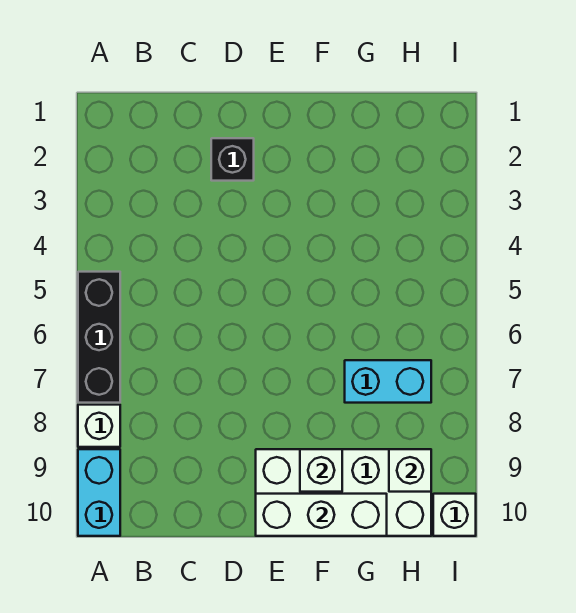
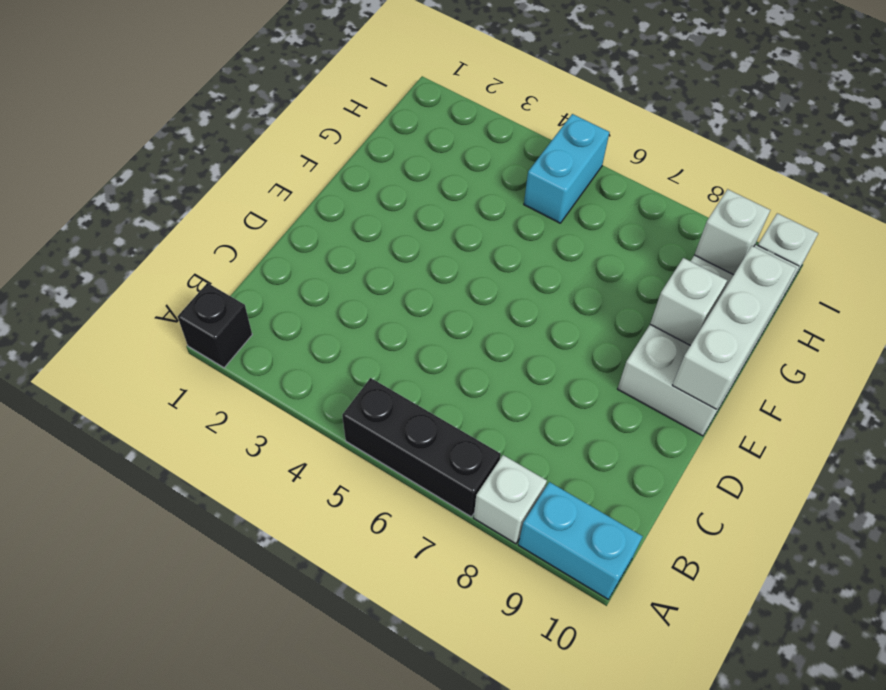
black brick D2 level 1 -> black brick A1 level 1
cyan brick G7:H7 level 1 -> cyan brick H5:I5 level 1

